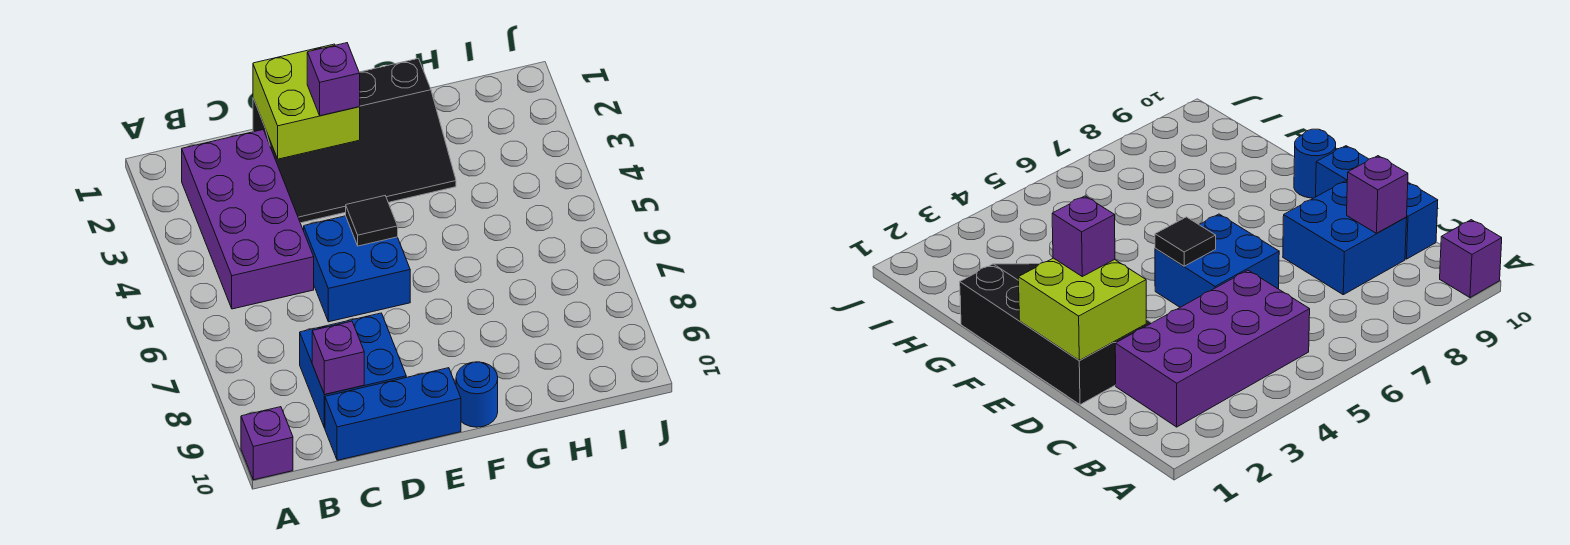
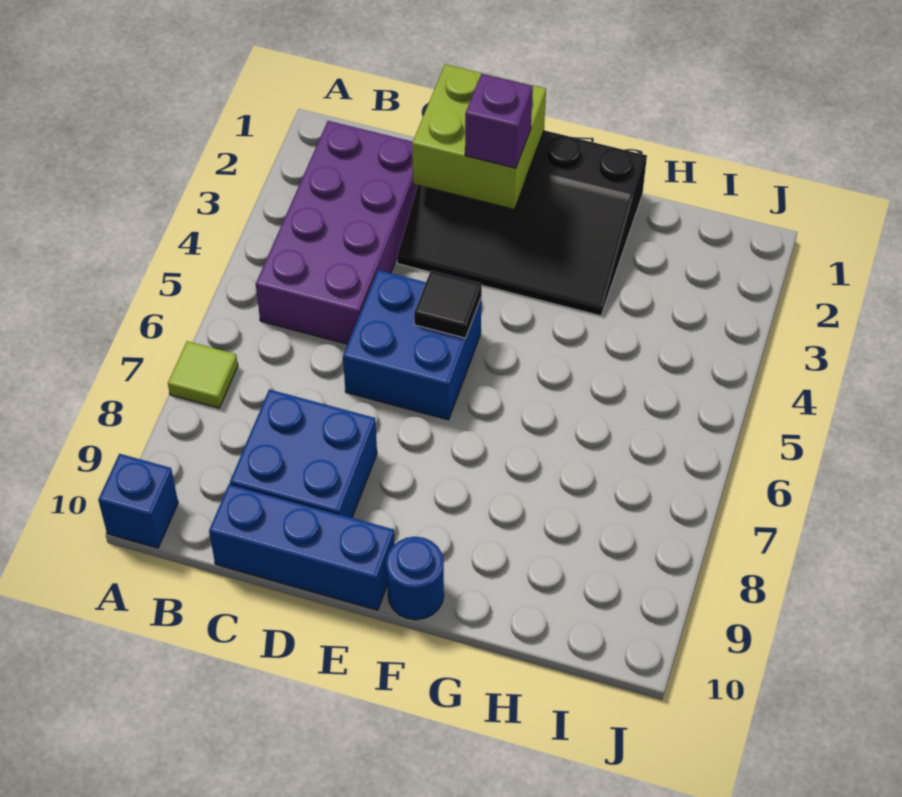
none -> lime tile A7 level 1
purple brick A10 level 1 -> blue brick A10 level 1
purple brick C9 level 2 -> none

